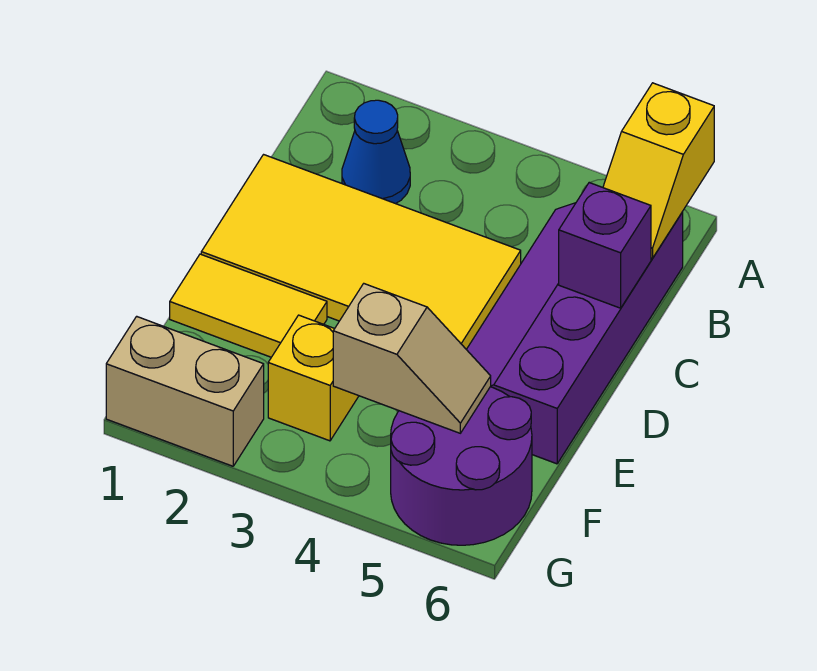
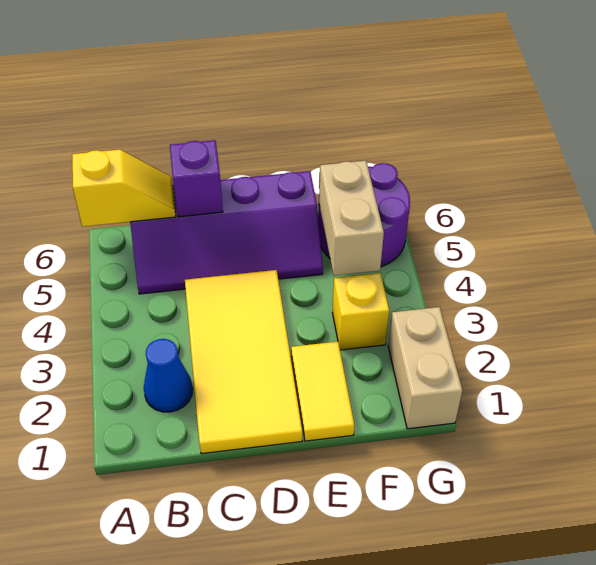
tan slope F4:F5 level 2 top 4 -> tan brick F4:F5 level 2

